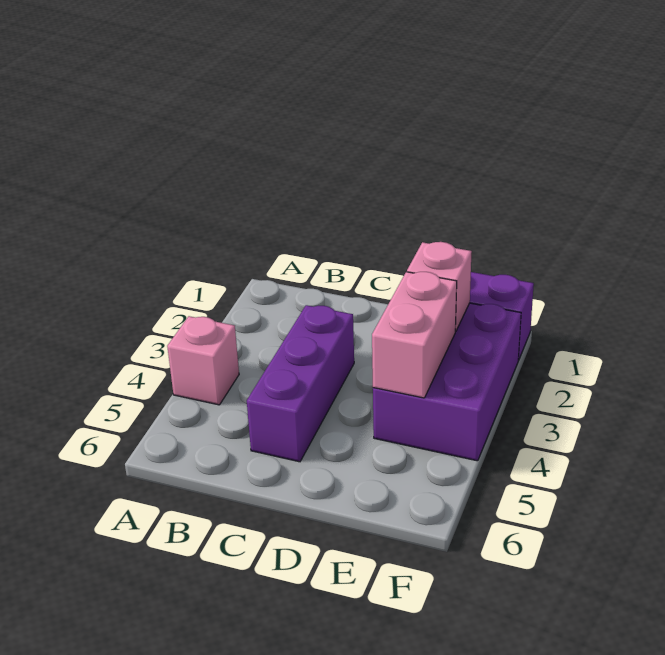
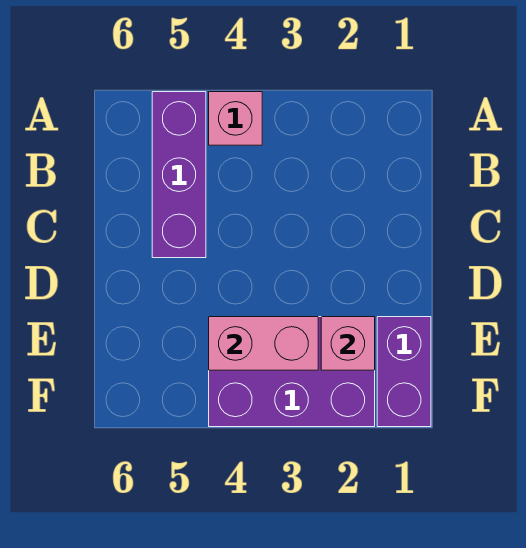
purple brick C3:C5 level 1 -> purple brick A5:C5 level 1

